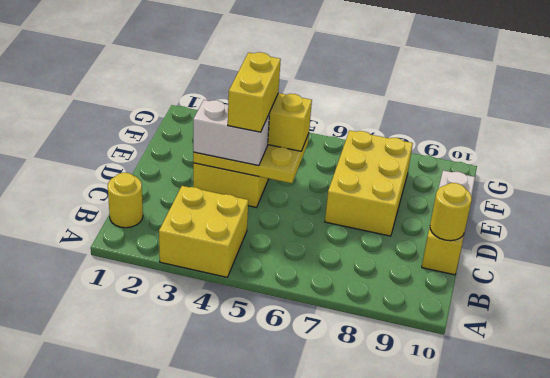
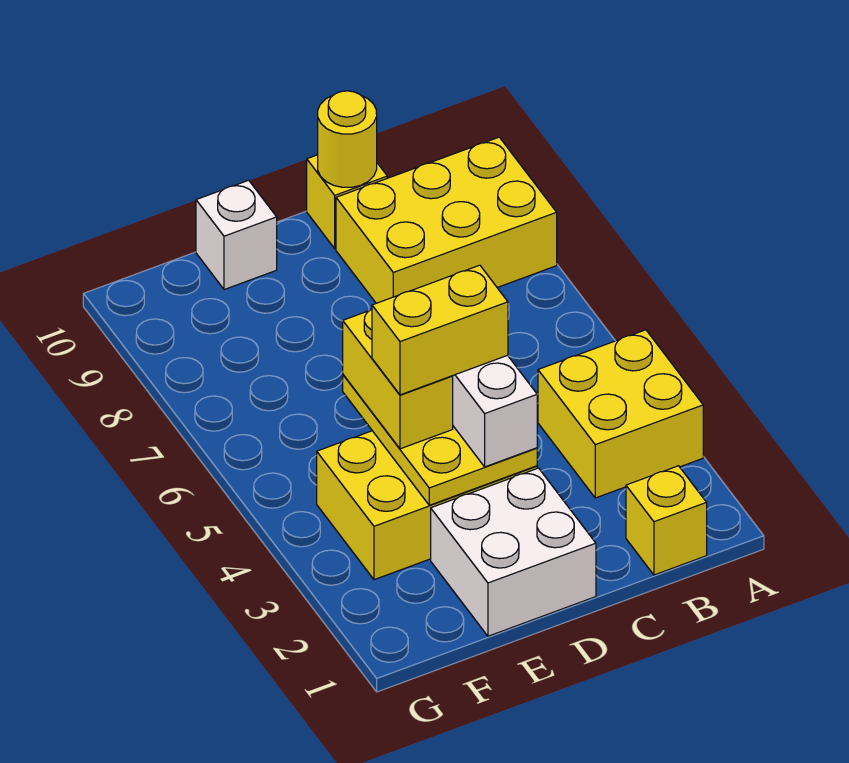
yellow round brick B1 level 1 -> yellow brick B1 level 1
none -> white brick D1:E2 level 1
yellow brick D7:F8 level 1 -> yellow brick A8:C9 level 1

